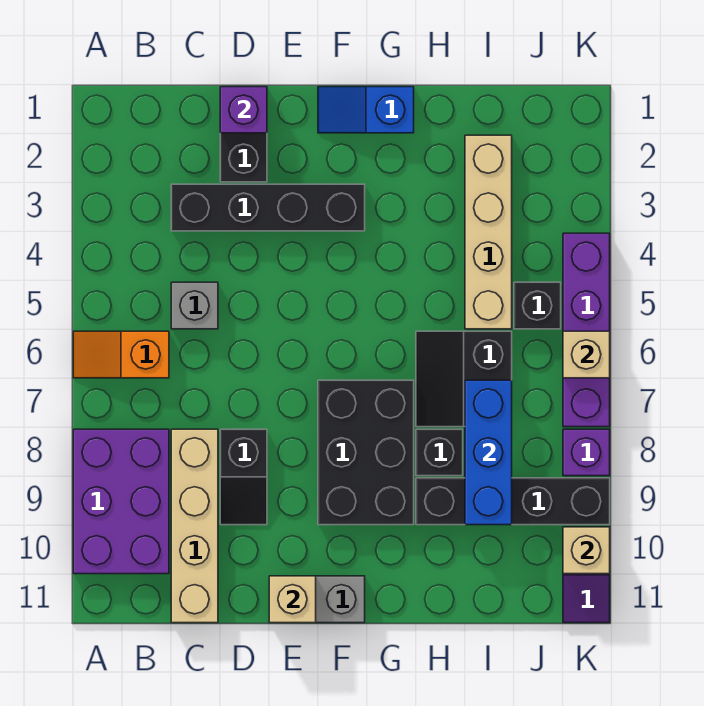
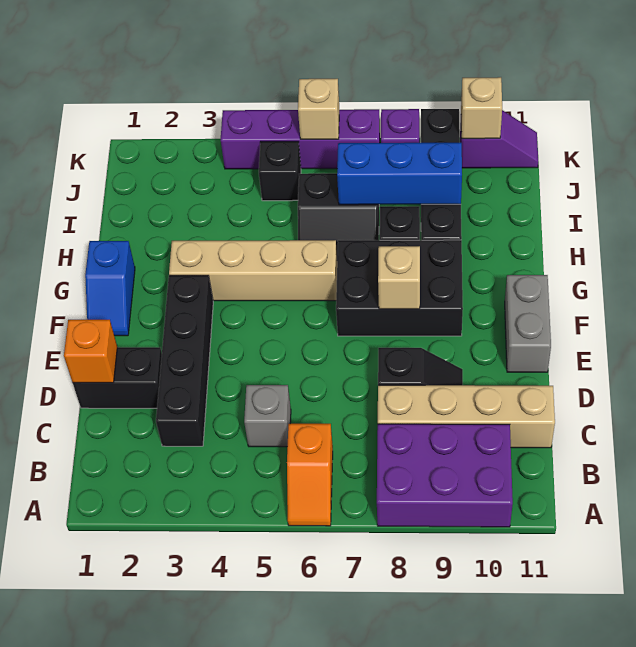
purple brick D1 level 2 -> orange brick D1 level 2
tan brick E11 level 2 -> tan brick F8 level 2
tan brick I2:I5 level 1 -> tan brick G3:G6 level 1

